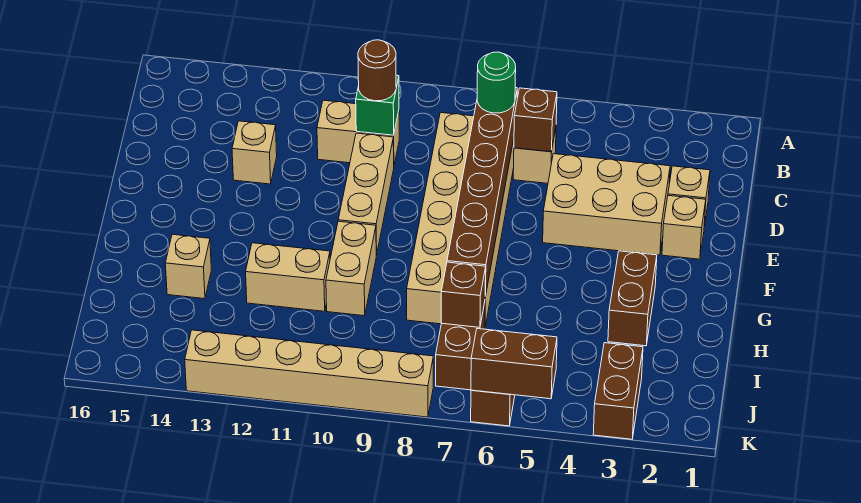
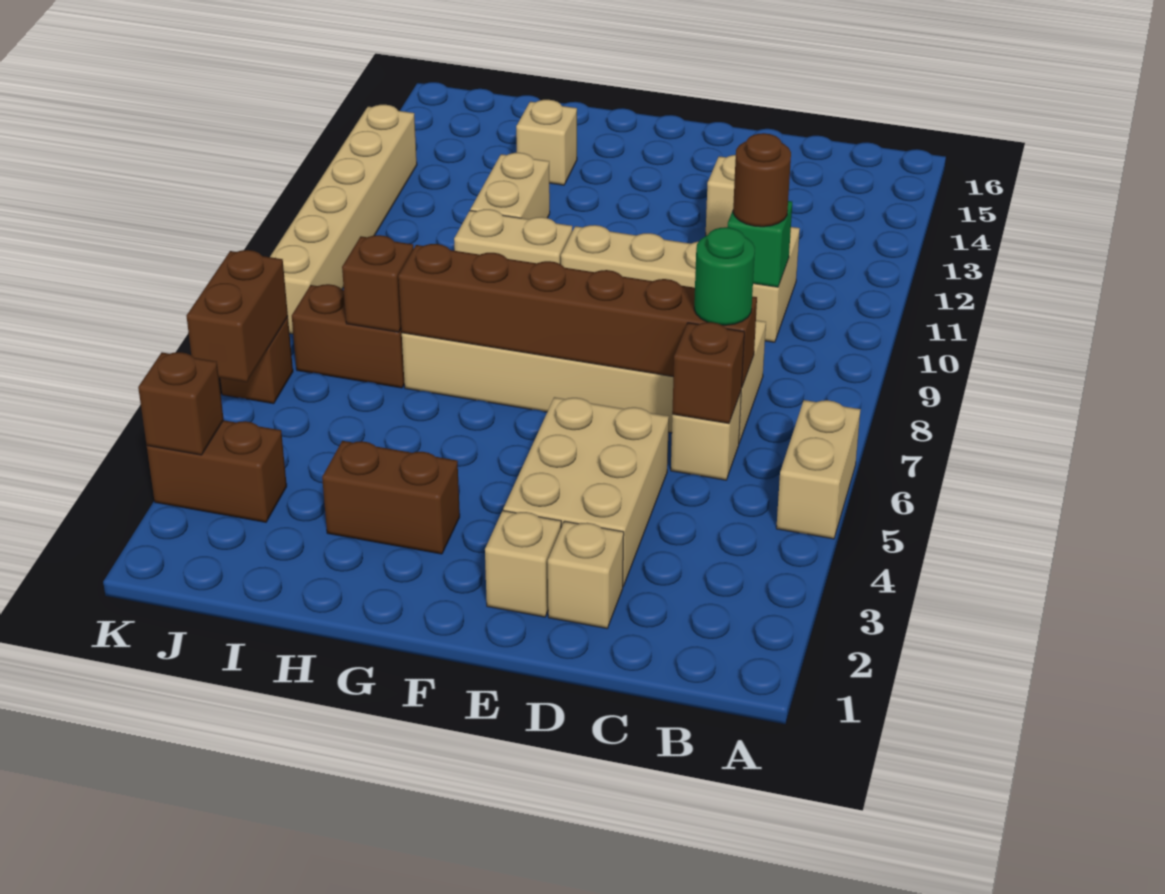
none -> tan brick A5:A6 level 1
none -> brown brick K3 level 2

